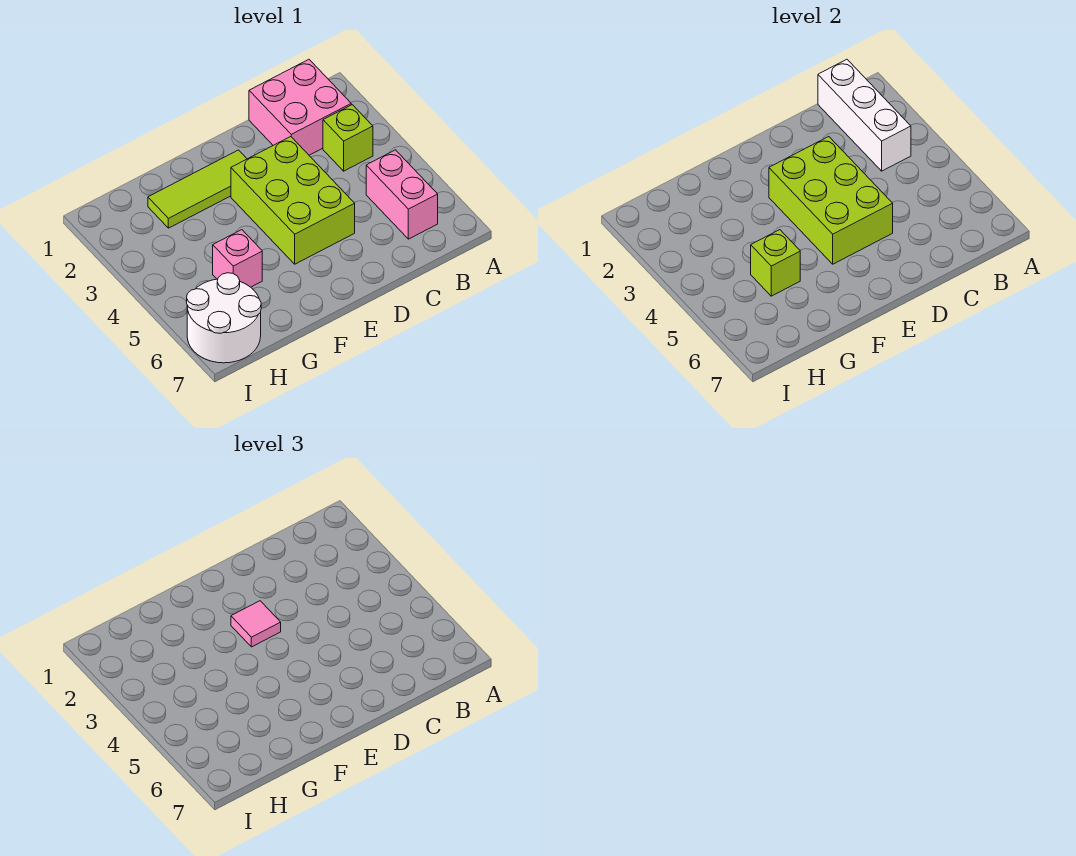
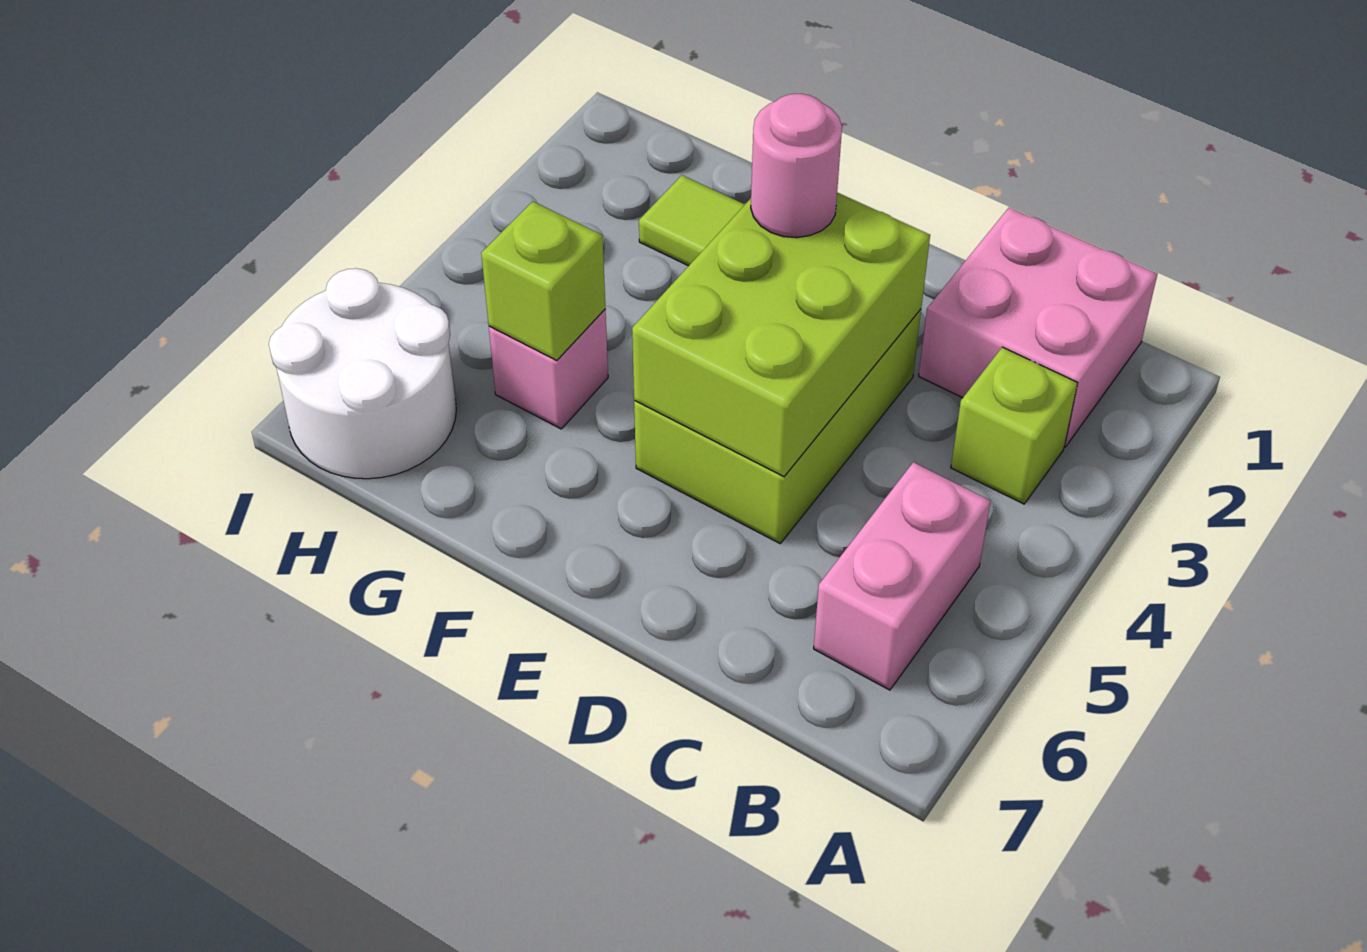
white brick B1:B3 level 2 -> none
pink tile E3 level 3 -> pink round brick E3 level 3

